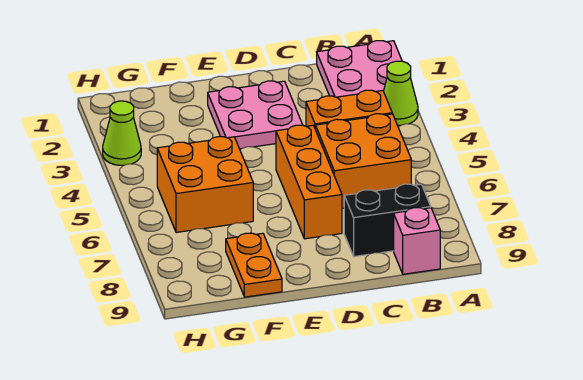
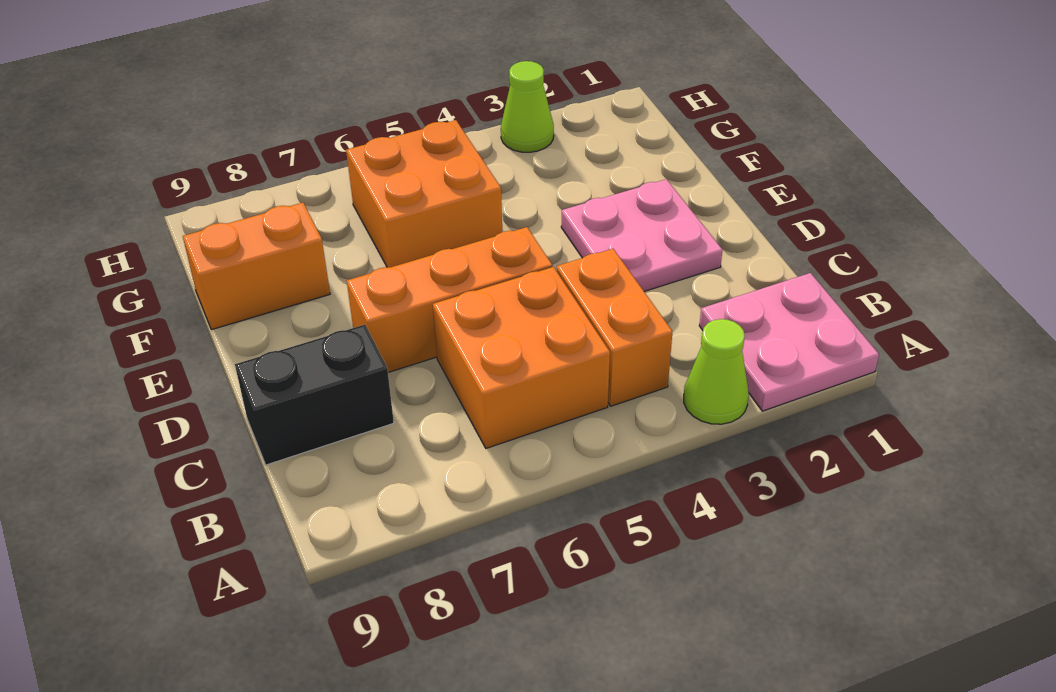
black brick B8:C8 level 1 -> black brick C8:C9 level 1
pink brick B9 level 1 -> none
orange plate F8:F9 level 1 -> orange brick F8:F9 level 1

